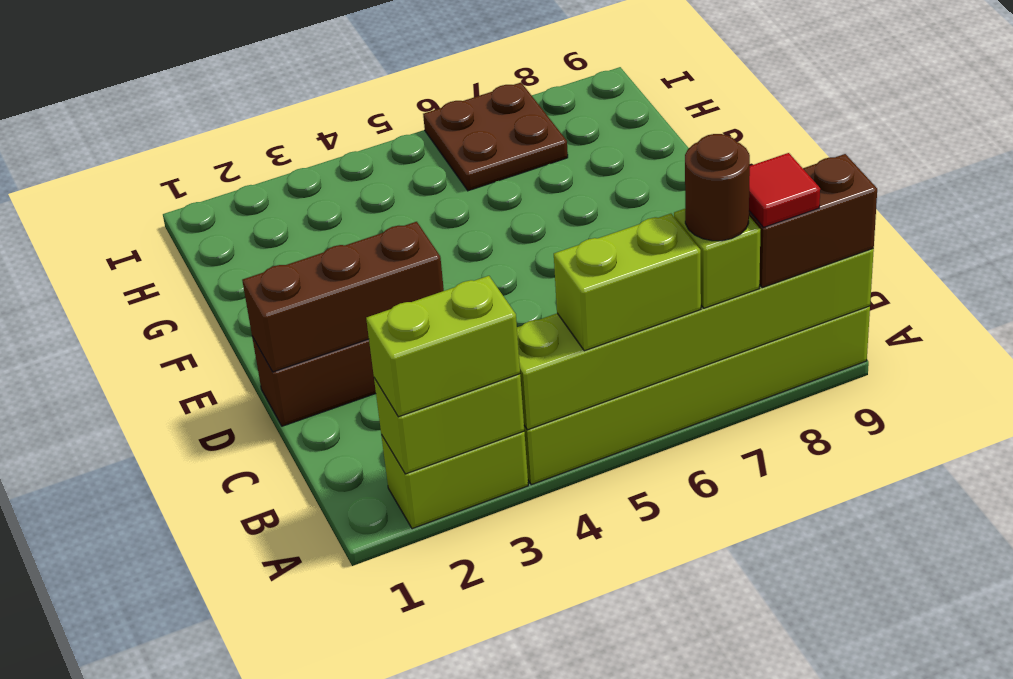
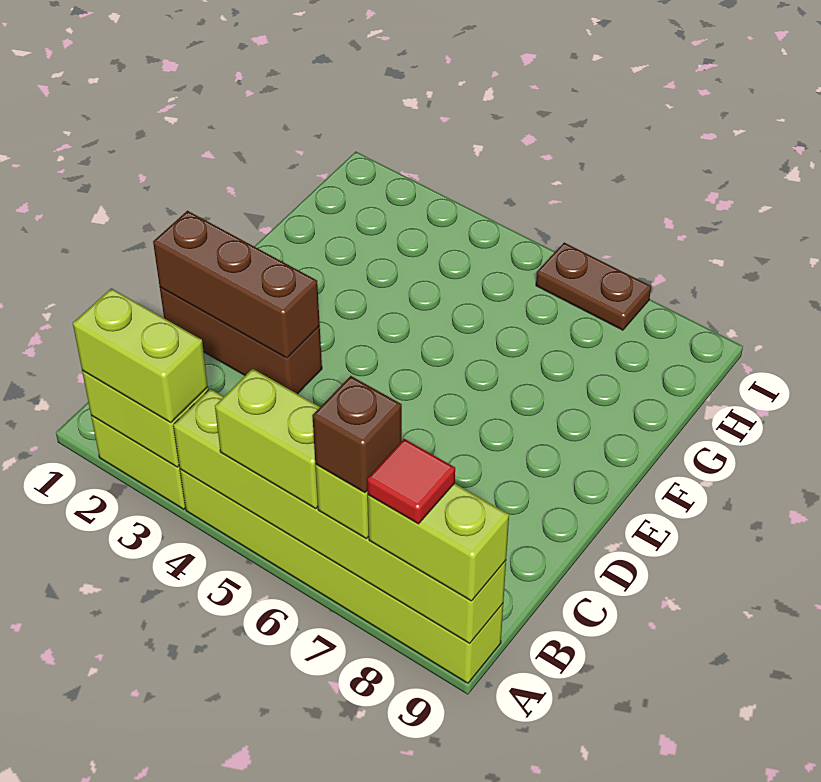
brown round brick A7 level 4 -> brown brick A7 level 4
brown brick A8:A9 level 3 -> lime brick A8:A9 level 3
brown plate H6:I7 level 1 -> brown plate I6:I7 level 1

